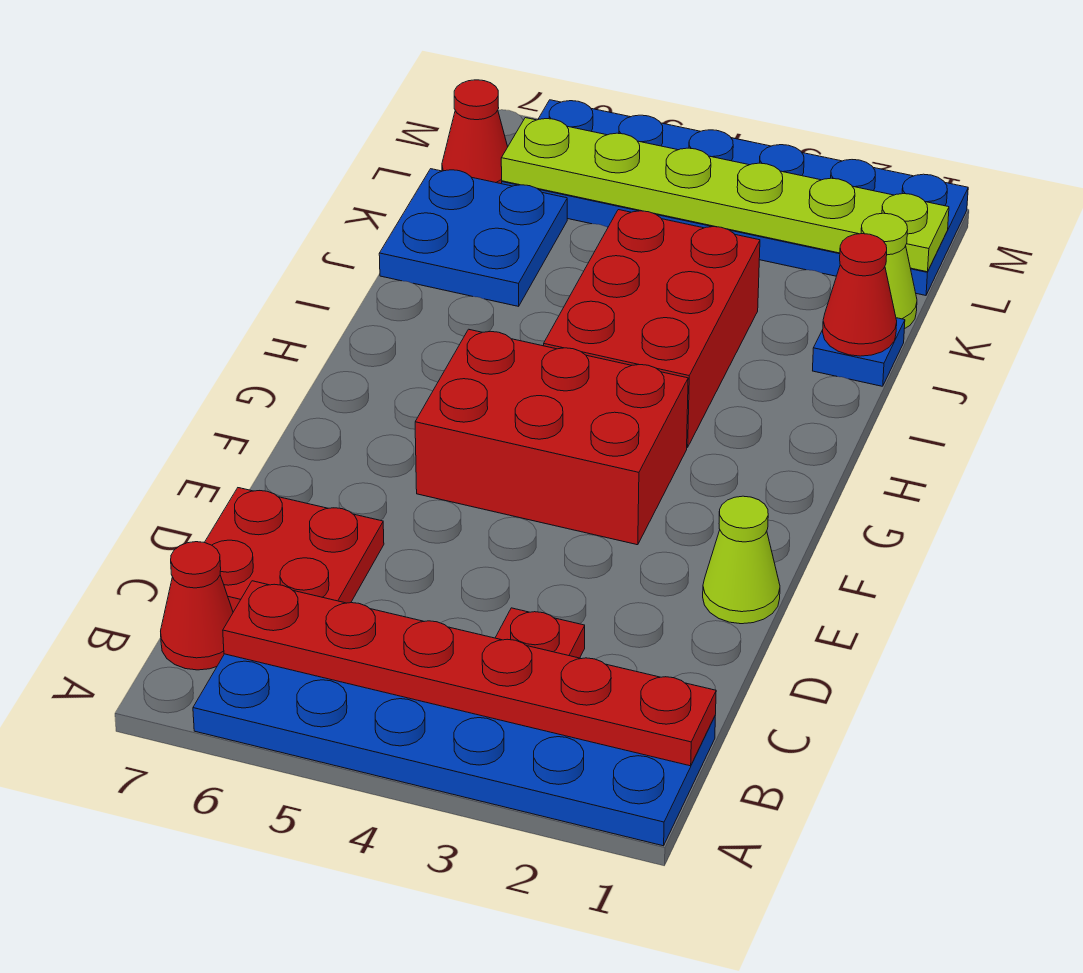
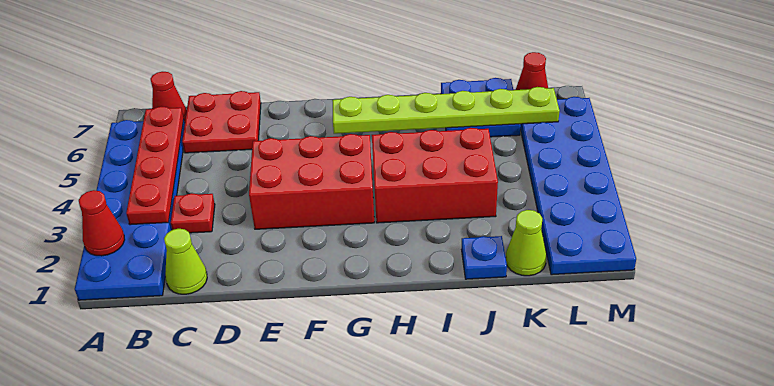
red plate B1:B6 level 2 -> red plate B3:B6 level 2
lime cone E1 level 1 -> lime cone C1 level 1
red brick F3:G5 level 1 -> red brick E3:G4 level 1
red cone J1 level 2 -> red cone A2 level 2
lime plate L1:L6 level 2 -> lime plate G6:L6 level 2

